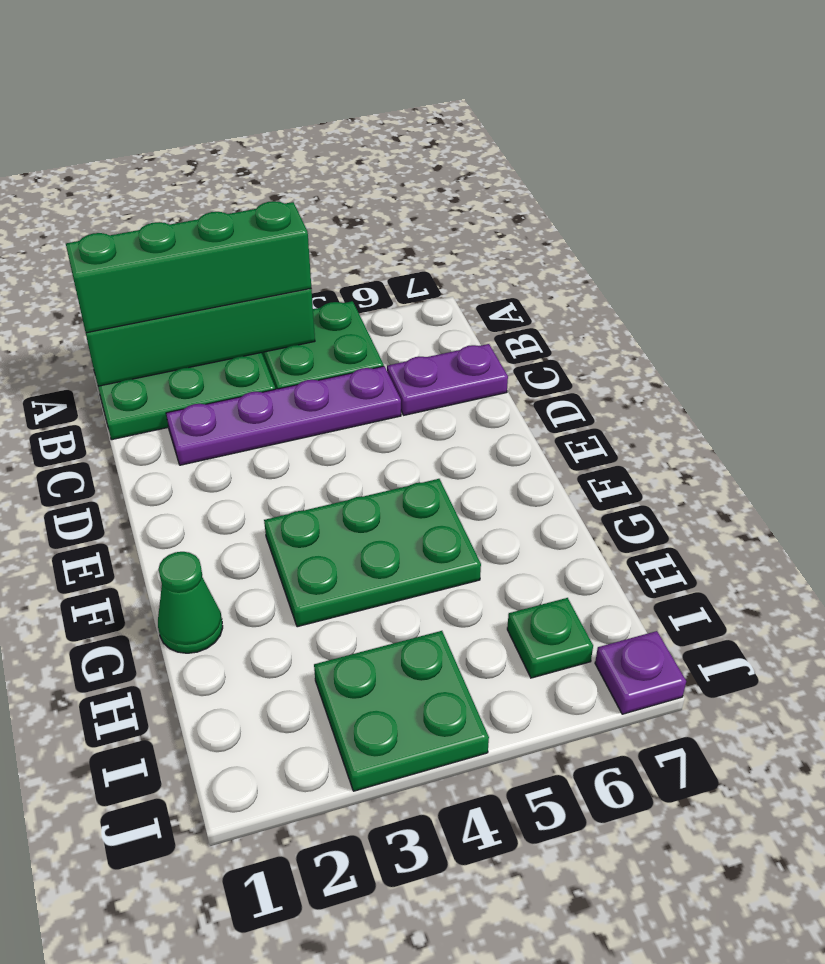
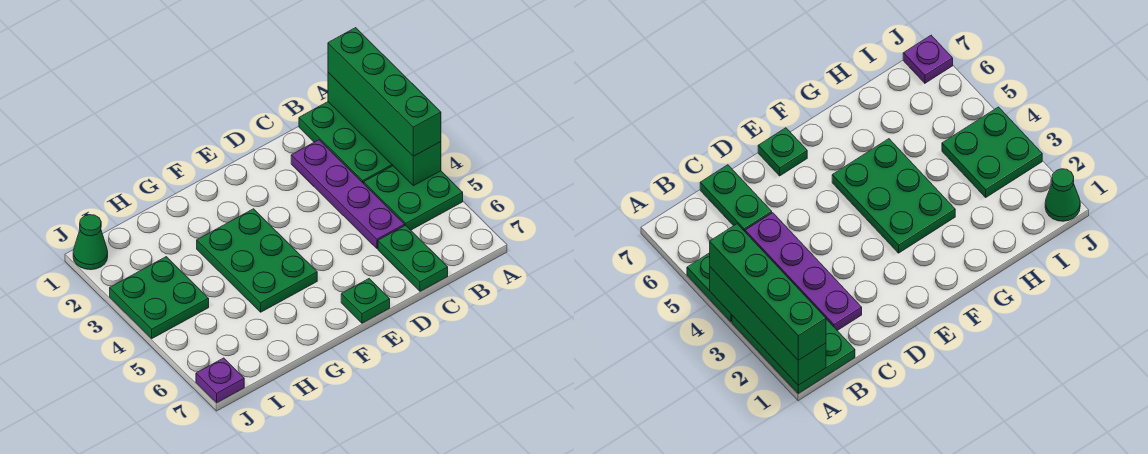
purple plate C6:C7 level 1 -> green plate C6:C7 level 1
green cone G1 level 1 -> green cone J1 level 1
green plate I6 level 1 -> green plate E7 level 1

